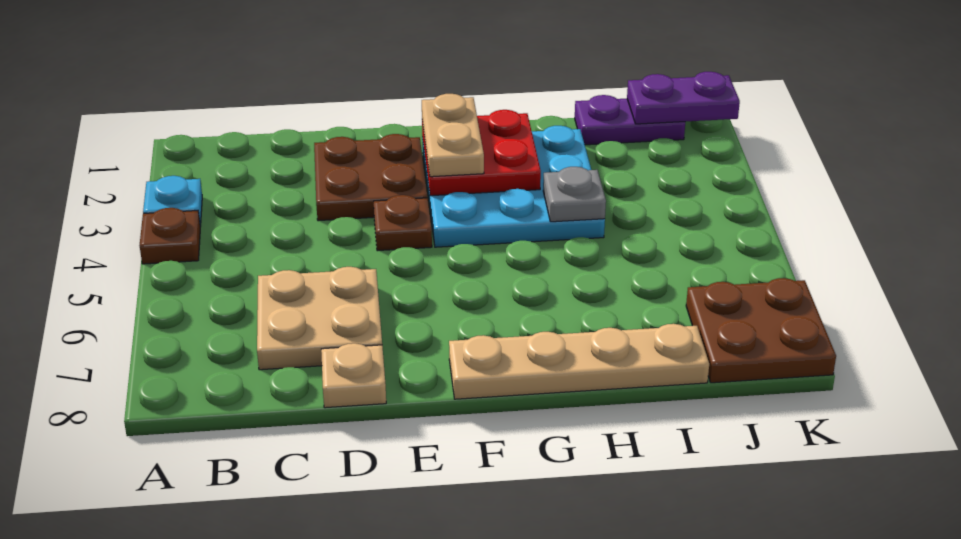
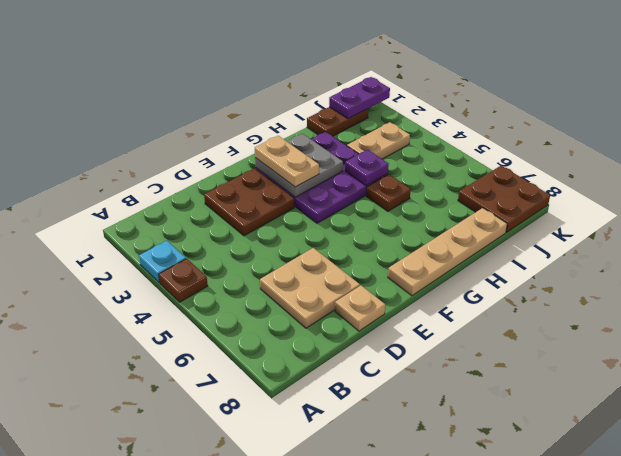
brown plate E4 level 1 -> brown plate H5 level 1
cyan plate F2:H4 level 1 -> purple plate F2:H4 level 1
red plate F2:G3 level 2 -> grey plate F2:G3 level 2
grey plate H4 level 2 -> purple plate H4 level 2
purple plate I1:J1 level 1 -> brown plate I1:J1 level 1
none -> tan plate I3:J3 level 1

